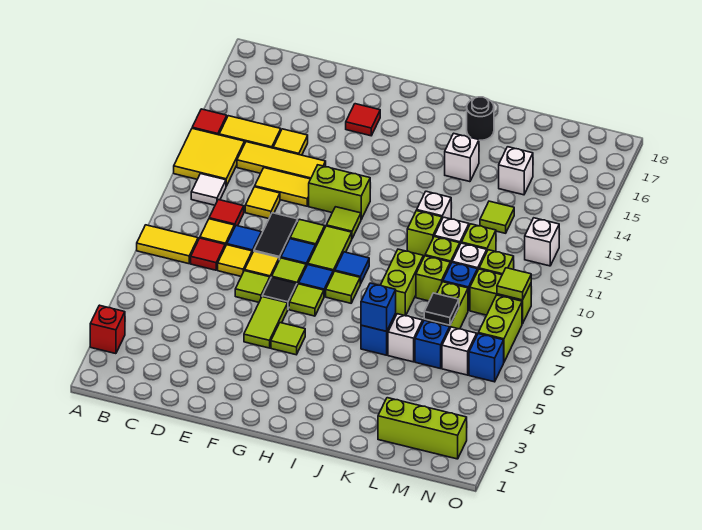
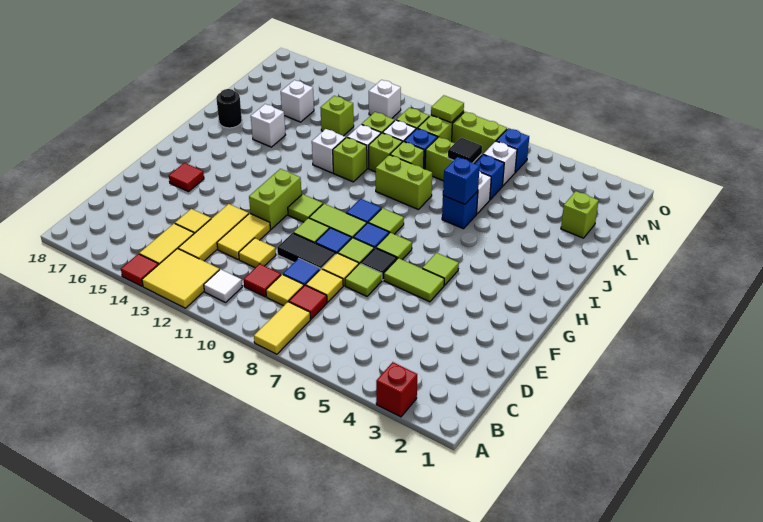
lime brick L2:N2 level 1 -> lime brick L2 level 1
lime tile L13 level 1 -> lime brick L13 level 1

